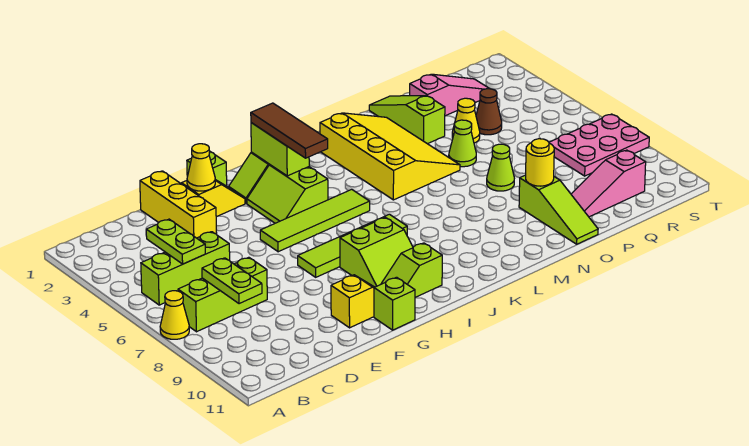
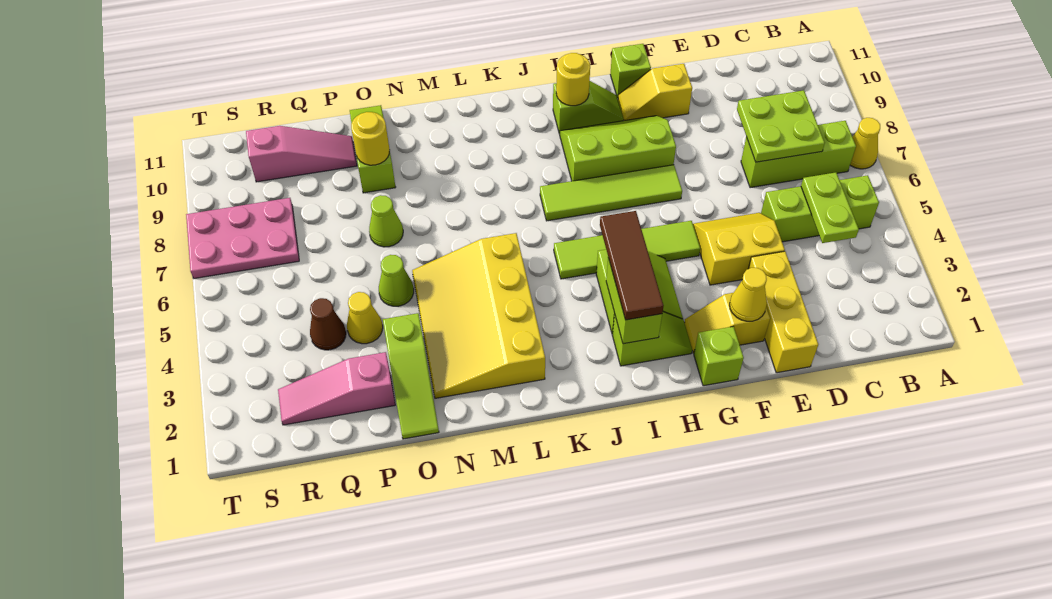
lime plate C7:C8 level 2 -> lime plate C7:D8 level 2
none -> yellow slope E4:F5 level 1 top 4
lime slope H8:I9 level 1 top 8 -> lime slope G8:I9 level 1 top 8
none -> yellow round brick I10 level 2

